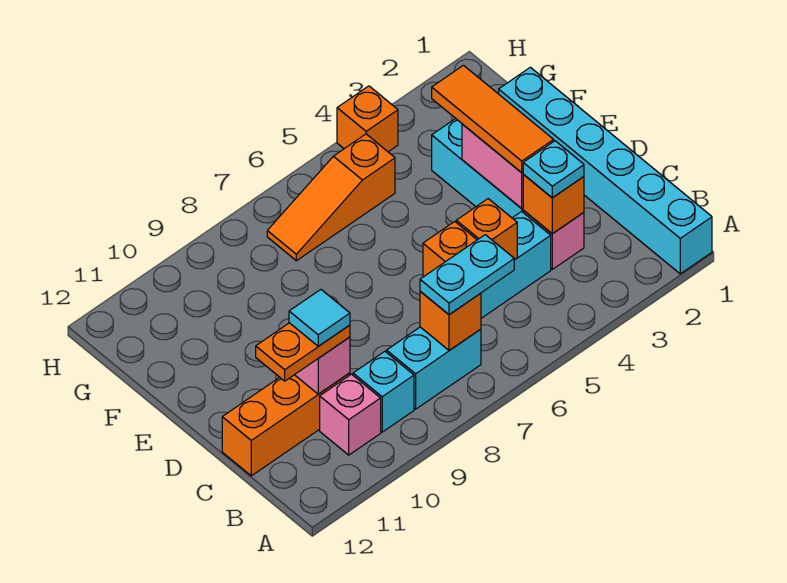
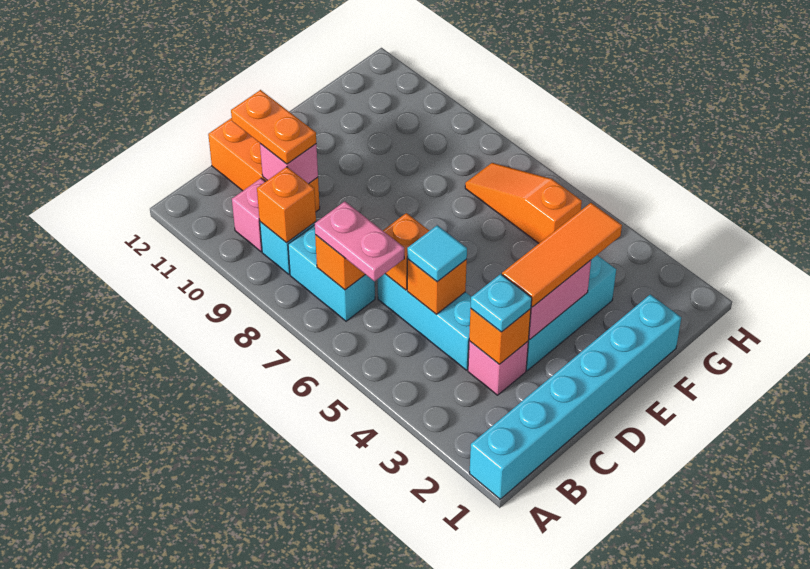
cyan plate B6:B7 level 3 -> pink plate B6:B7 level 3
cyan tile C10 level 4 -> cyan tile C5 level 3
orange brick H4 level 1 -> orange brick B9 level 2

